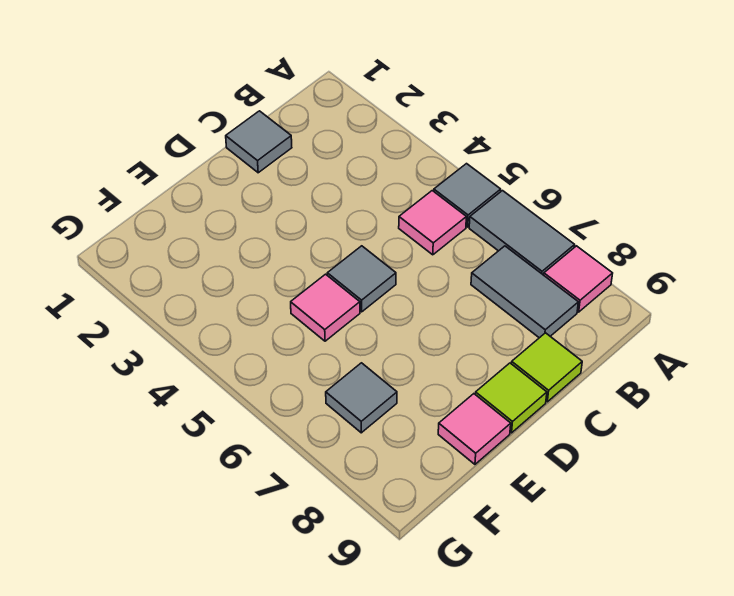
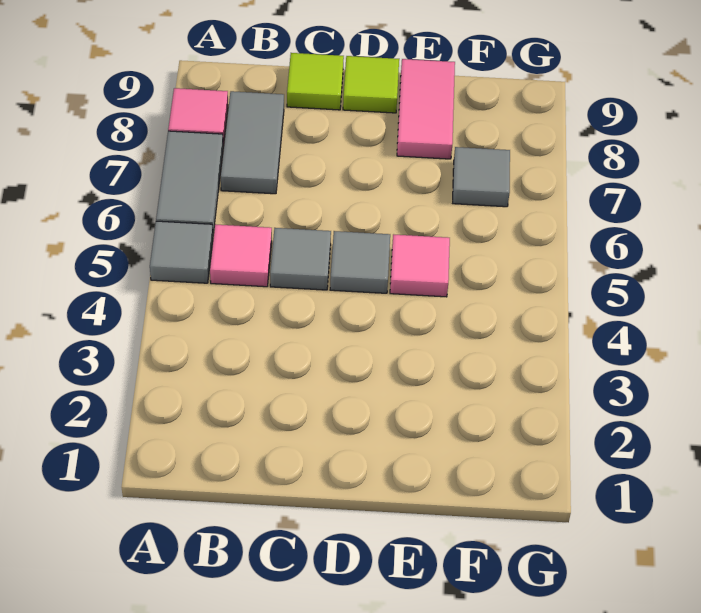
grey tile C1 level 1 -> grey tile C5 level 1
pink tile E9 level 1 -> pink tile E8:E9 level 1

